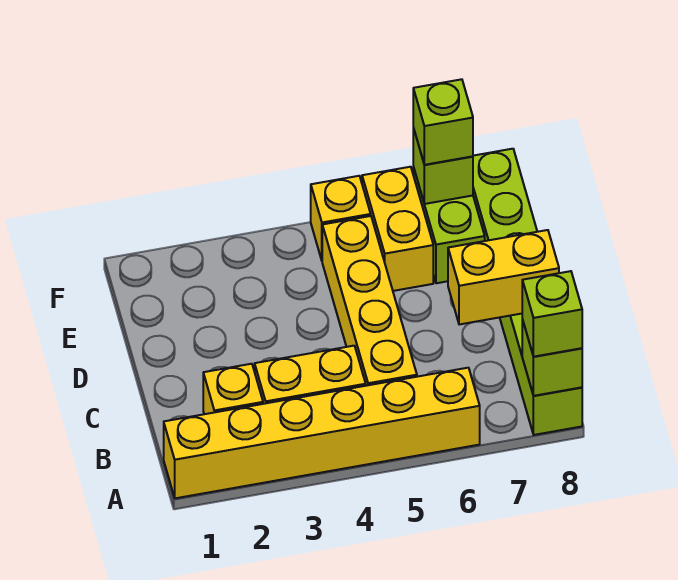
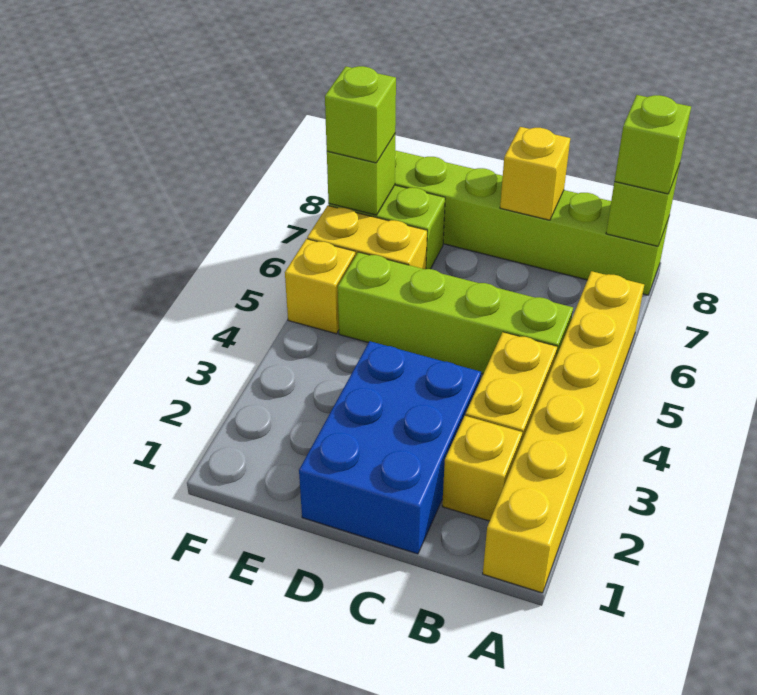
yellow brick B5:E5 level 1 -> lime brick B5:E5 level 1
none -> blue brick C1:D3 level 1
yellow brick C7:C8 level 2 -> yellow brick C8 level 2

